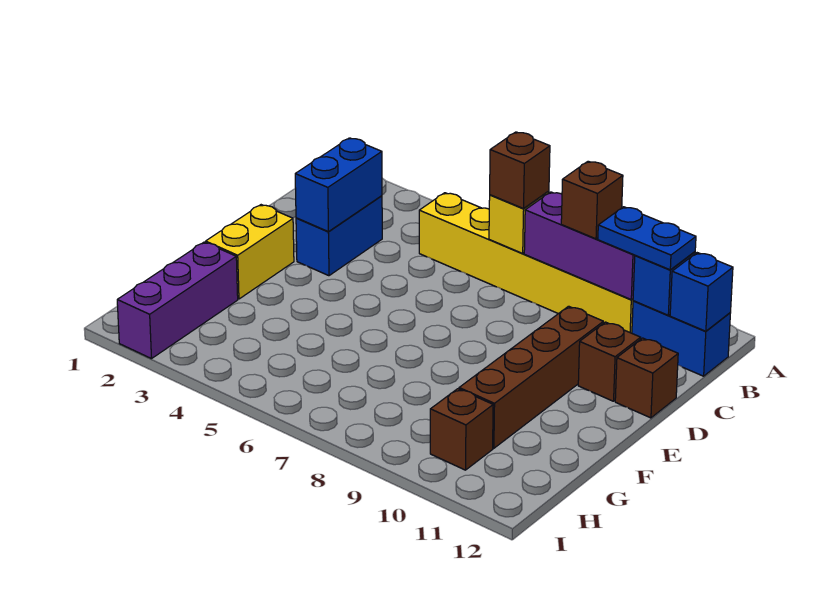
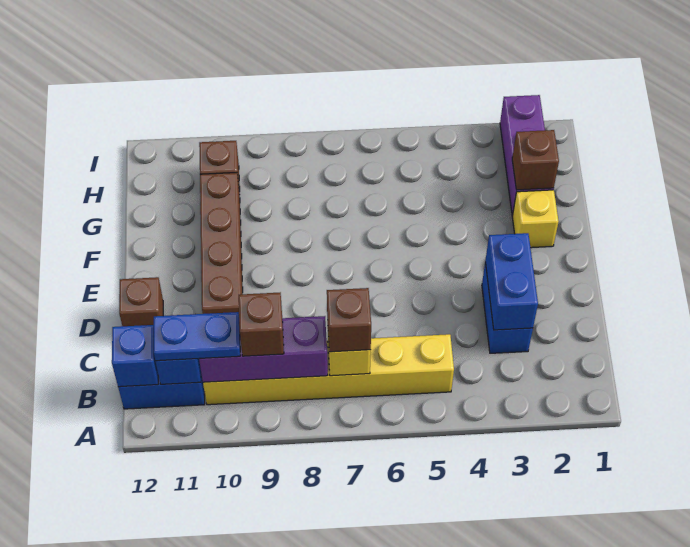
brown brick D11 level 1 -> brown brick G2 level 2
yellow brick E2:F2 level 1 -> yellow brick F2 level 1

